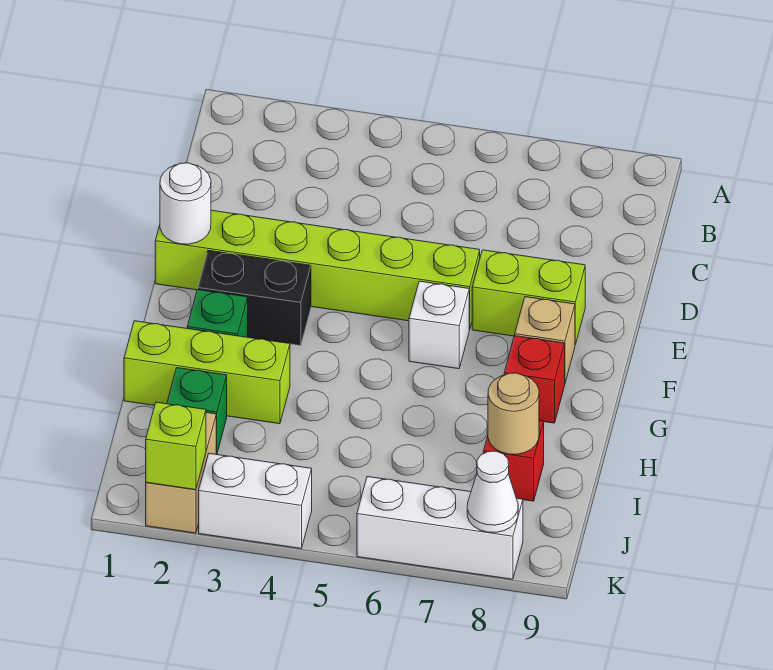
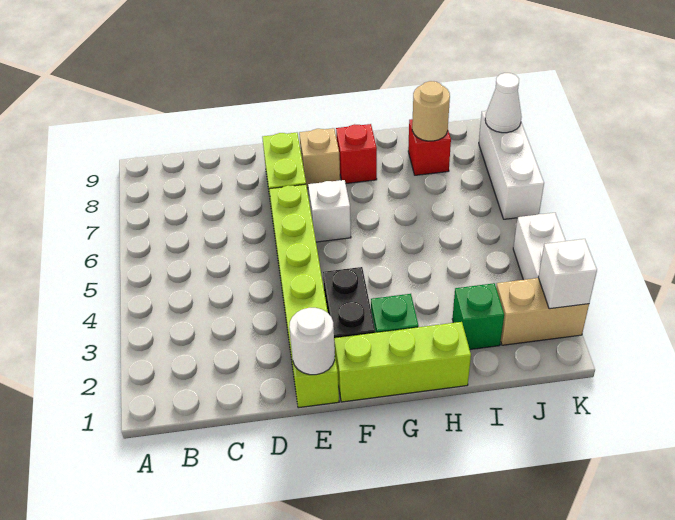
lime brick H1:H3 level 1 -> lime brick F1:H1 level 1
lime brick K2 level 2 -> white brick K2 level 2

